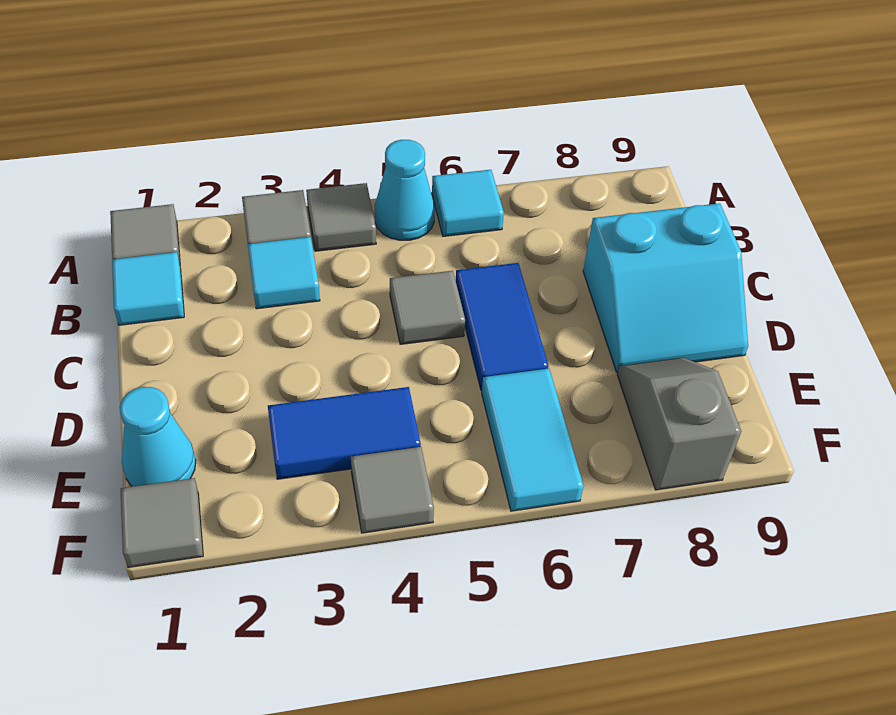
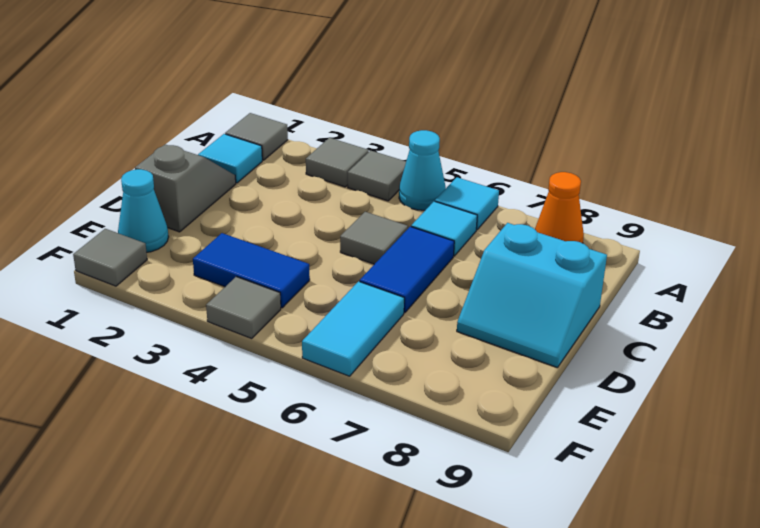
none -> orange cone A8 level 1
cyan tile B3 level 1 -> cyan tile B6 level 1
grey slope E8:F8 level 1 top F -> grey slope C1:D1 level 1 top D

